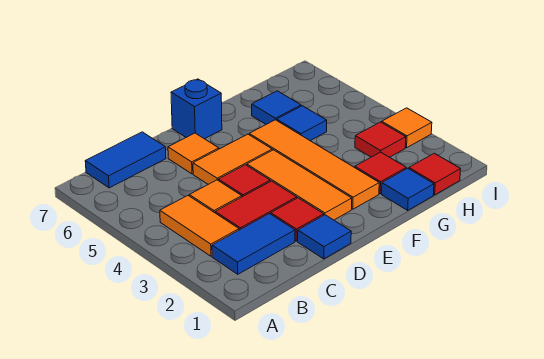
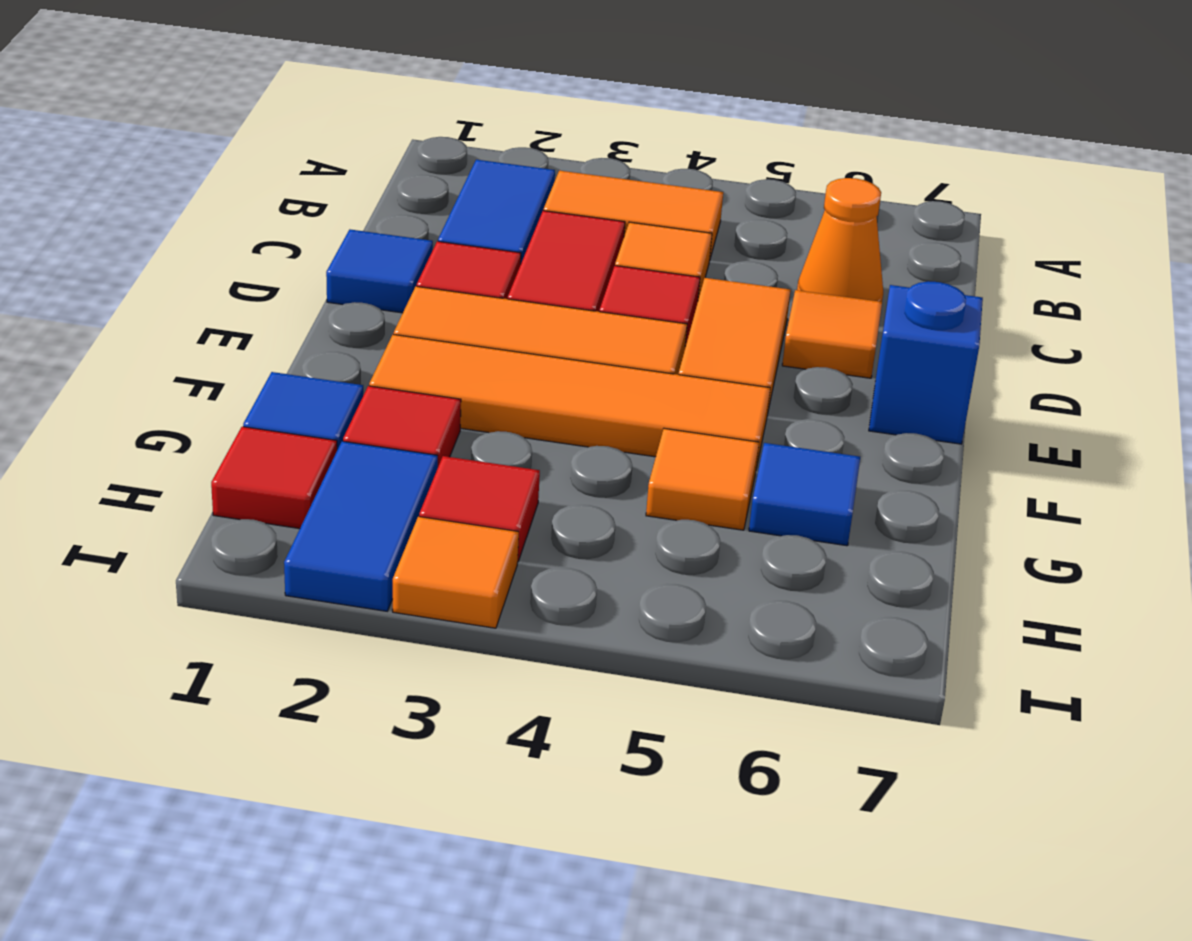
blue tile B7:C7 level 1 -> blue tile H2:I2 level 1
none -> orange cone C6 level 1
blue tile G5 level 1 -> orange tile G5 level 1

